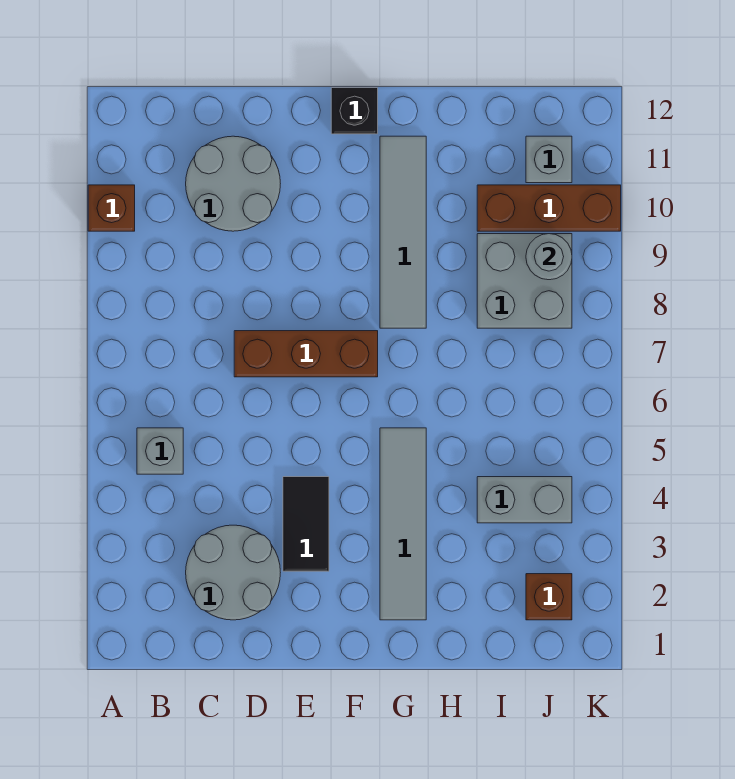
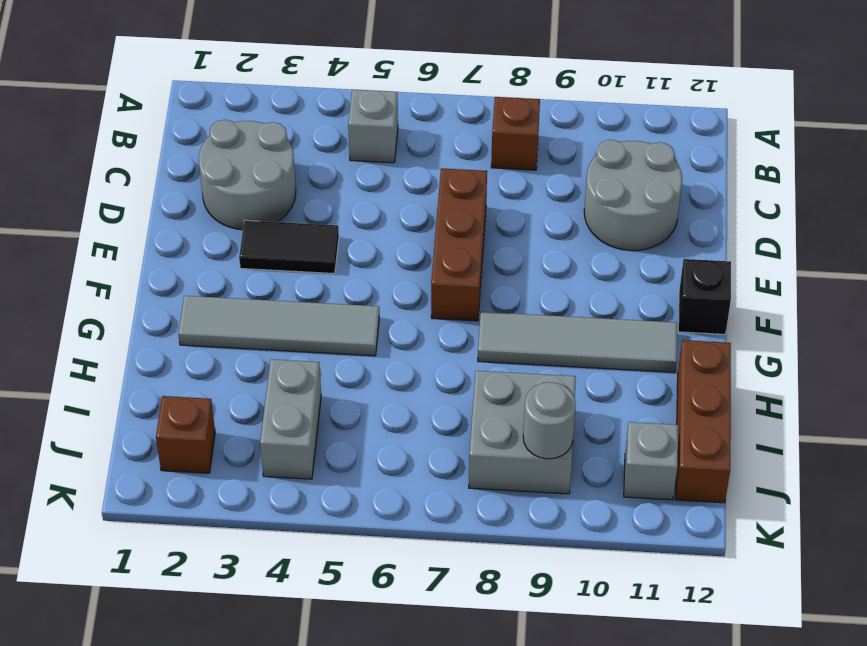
brown brick A10 level 1 -> brown brick B8 level 1
brown brick I10:K10 level 1 -> brown brick H12:J12 level 1

